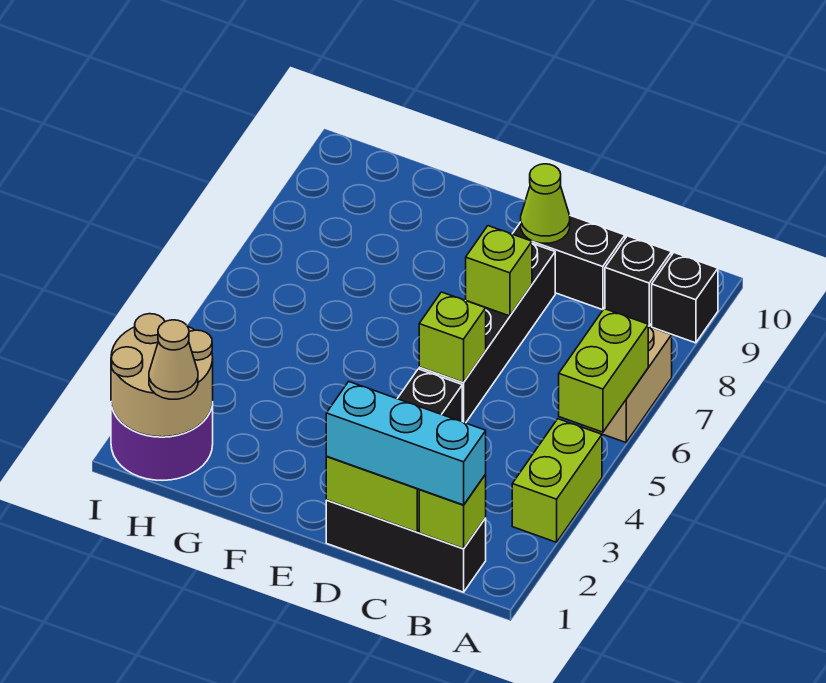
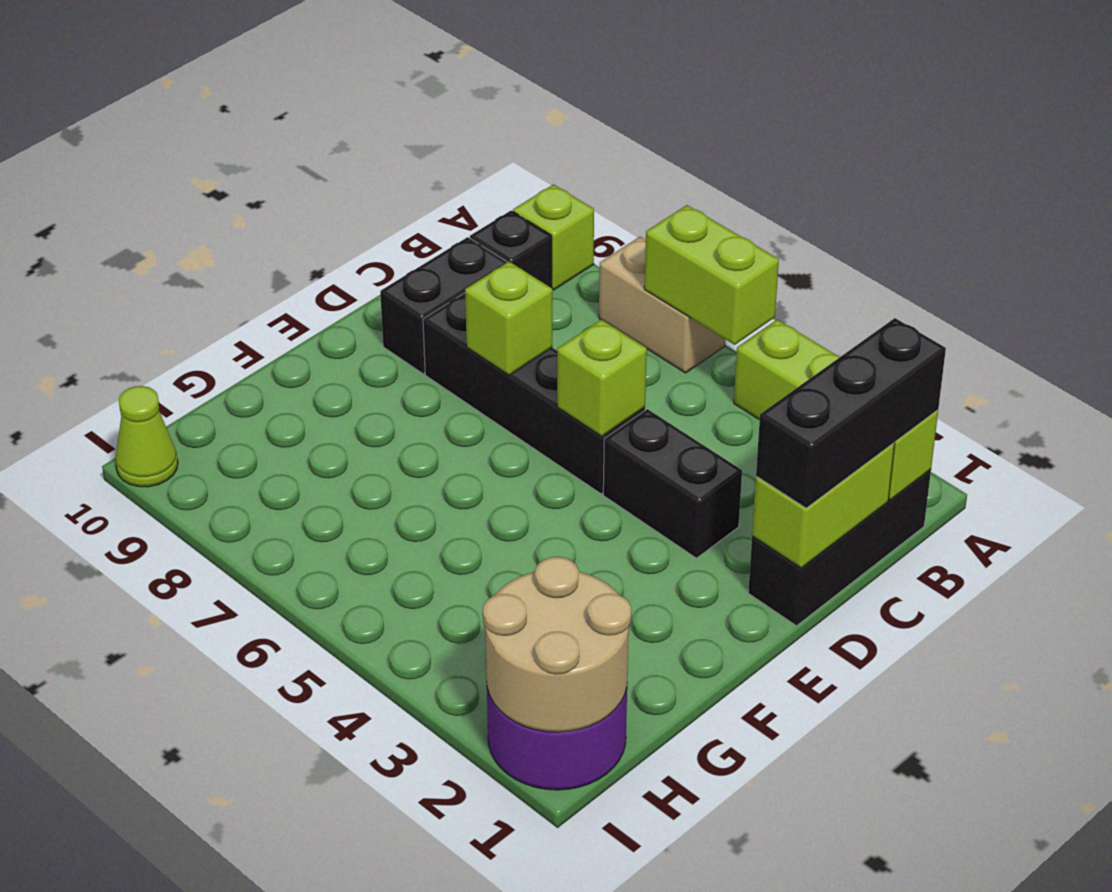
black brick A9 level 1 -> lime brick A9 level 1
cyan brick B1:D1 level 3 -> black brick B1:D1 level 3
lime cone D9 level 2 -> lime cone I10 level 1
tan cone H1 level 3 -> none

